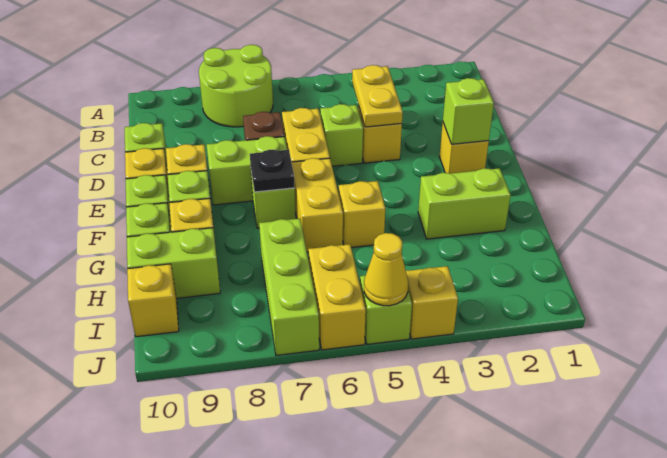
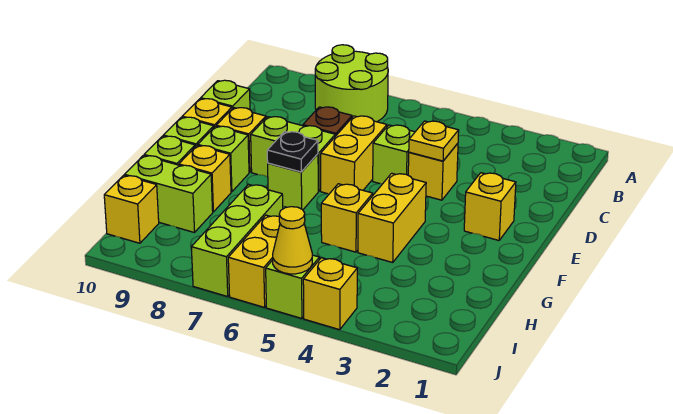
yellow plate C4:D4 level 2 -> yellow plate D4 level 2
lime brick E2 level 2 -> none
yellow brick F6:G6 level 1 -> yellow brick F4:G4 level 1
lime brick G2:G3 level 1 -> none

